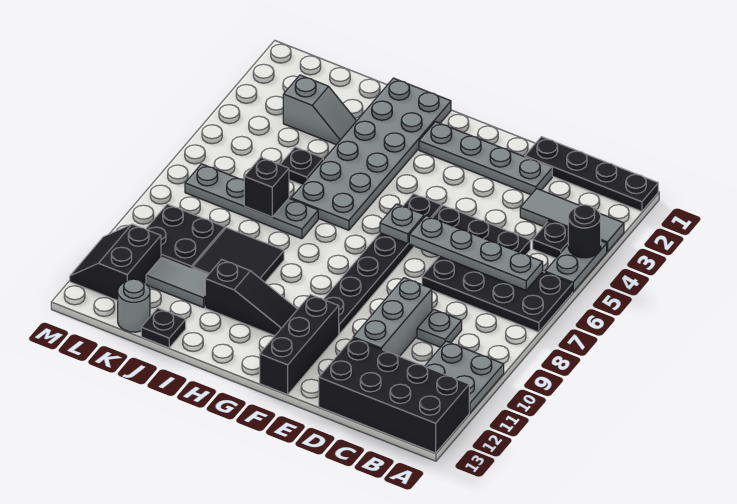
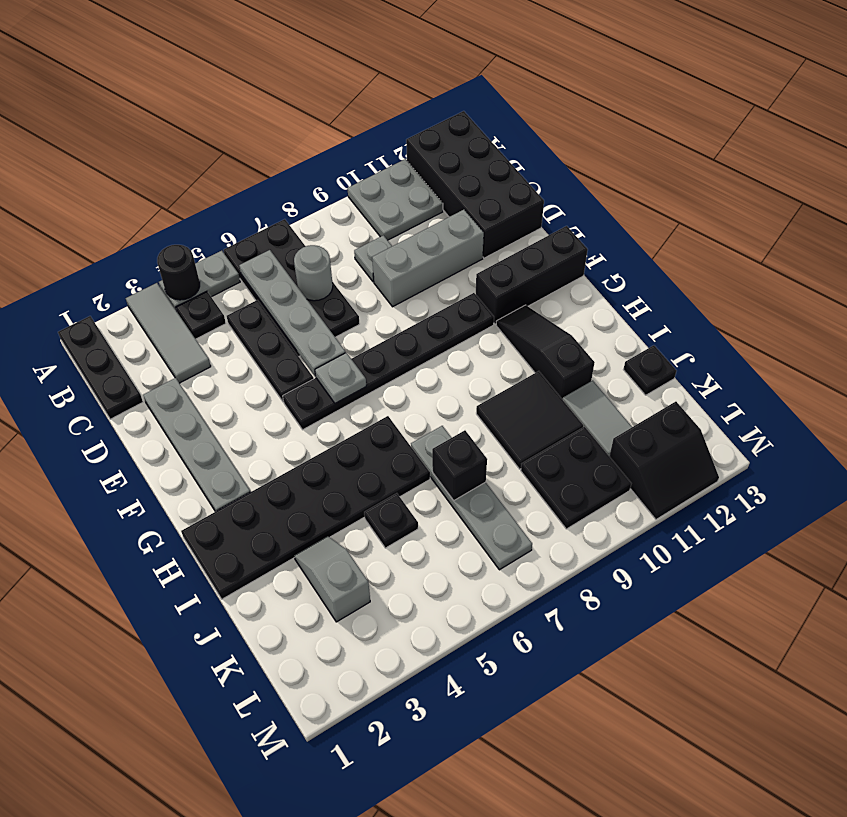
black plate A1:D1 level 1 -> black plate A1:C1 level 1
grey plate H1:I6 level 1 -> black plate H1:I6 level 1
grey round brick K13 level 1 -> grey round brick C7 level 2

